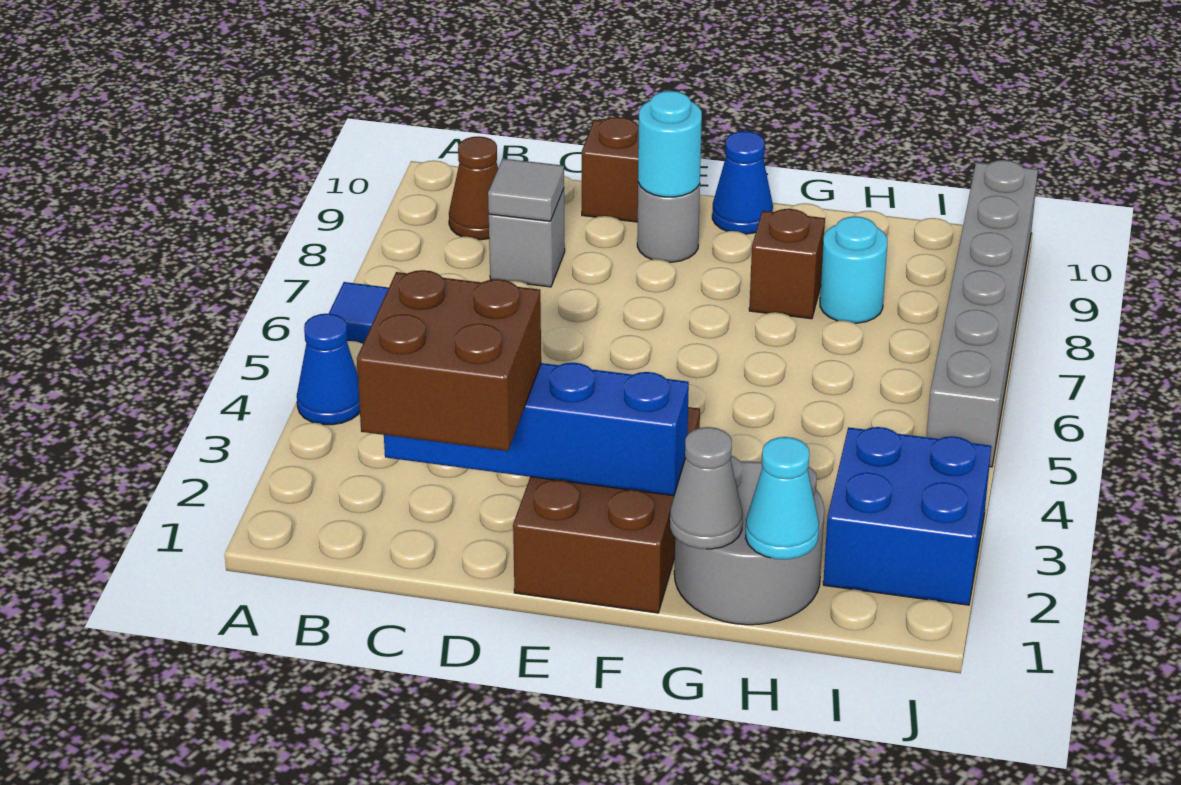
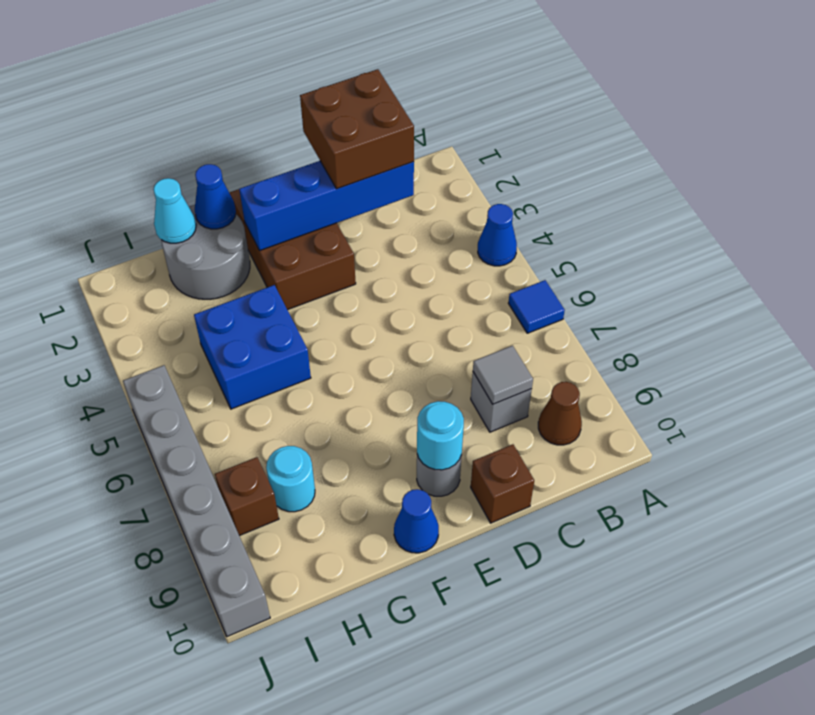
grey cone G1 level 2 -> blue cone G1 level 2
brown brick G8 level 1 -> brown brick I8 level 1
blue brick I2:J3 level 1 -> blue brick G4:H5 level 1

